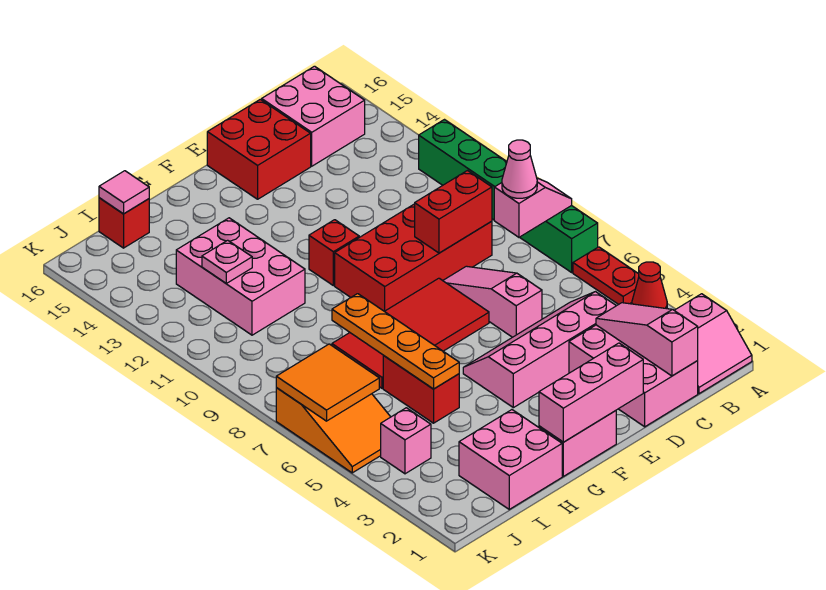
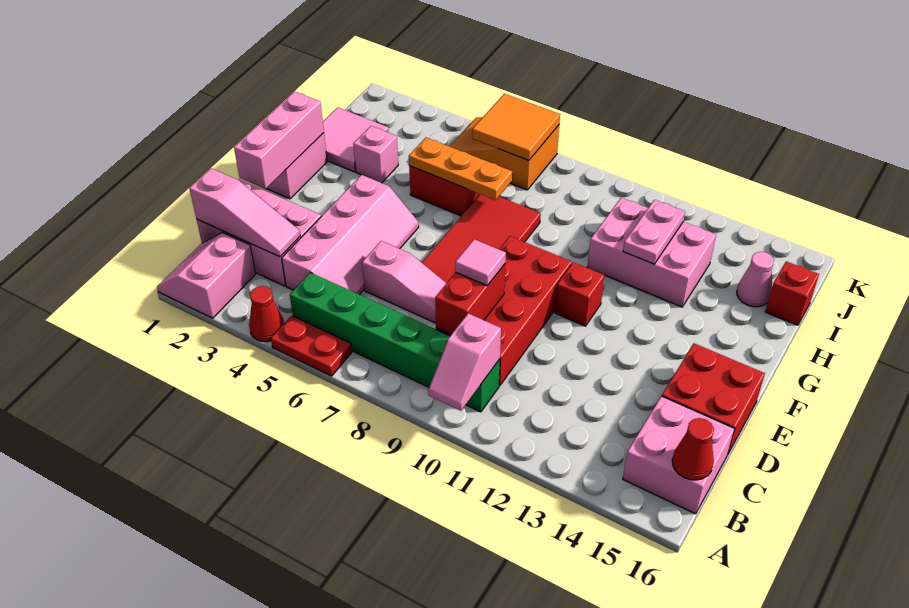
green brick A7:A12 level 1 -> green brick B5:B10 level 1
pink slope A8:B8 level 2 top B -> pink slope A10:B10 level 2 top B
pink cone B8 level 3 -> pink cone I15 level 1
none -> red cone B16 level 2
pink brick H1:I2 level 1 -> pink tile H1:I2 level 1
orange plate H5:H8 level 2 -> orange plate H5:H7 level 2
pink plate I12 level 2 -> pink plate H12:I12 level 2
pink tile I16 level 2 -> pink tile D9 level 3
pink brick J4 level 1 -> pink brick H3 level 1

